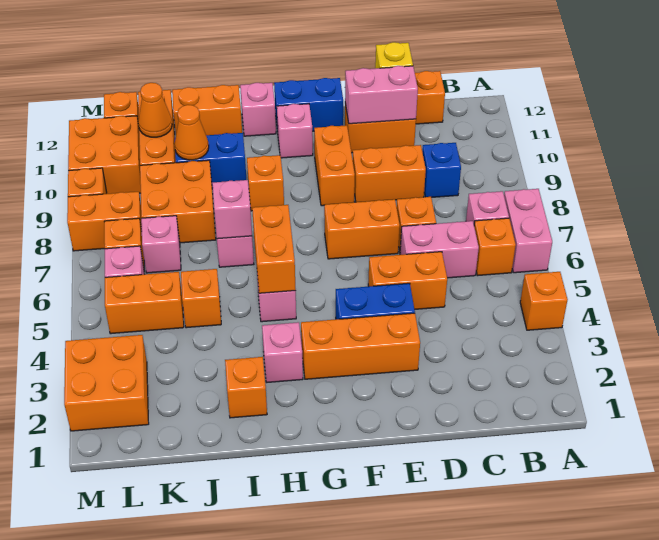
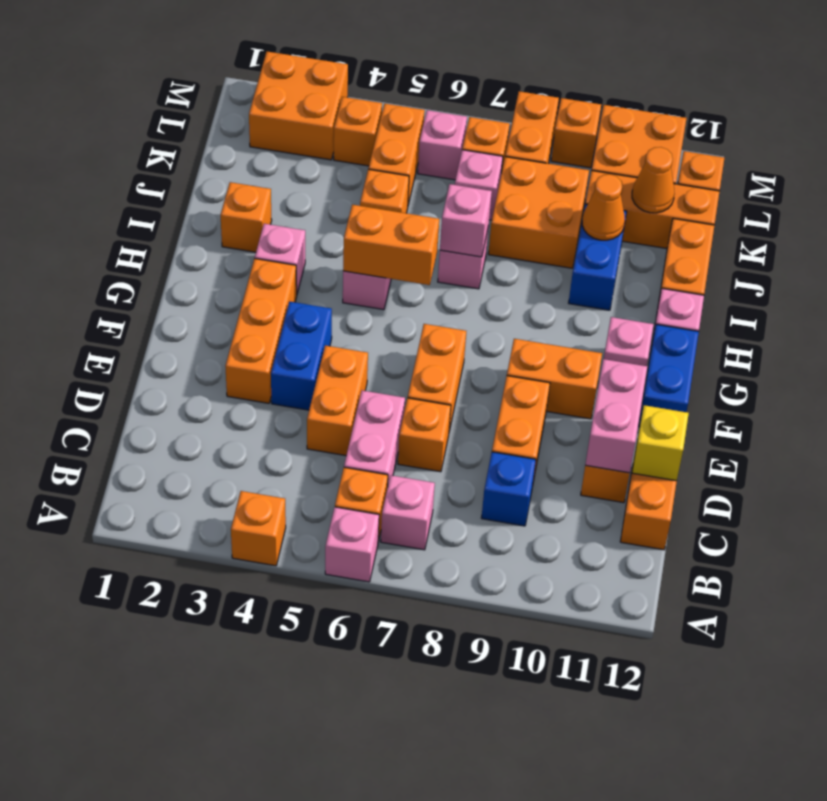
pink brick A6:A7 level 1 -> pink brick A6 level 1
orange brick H9 level 1 -> orange brick L4 level 1

